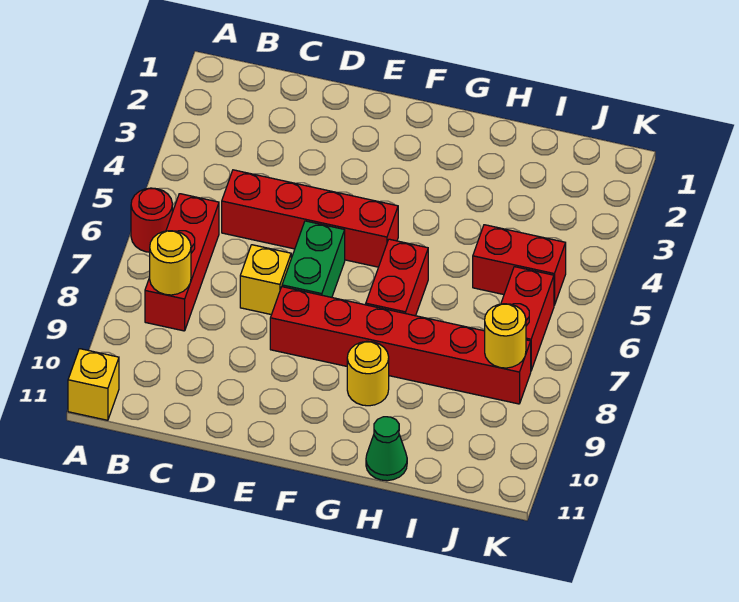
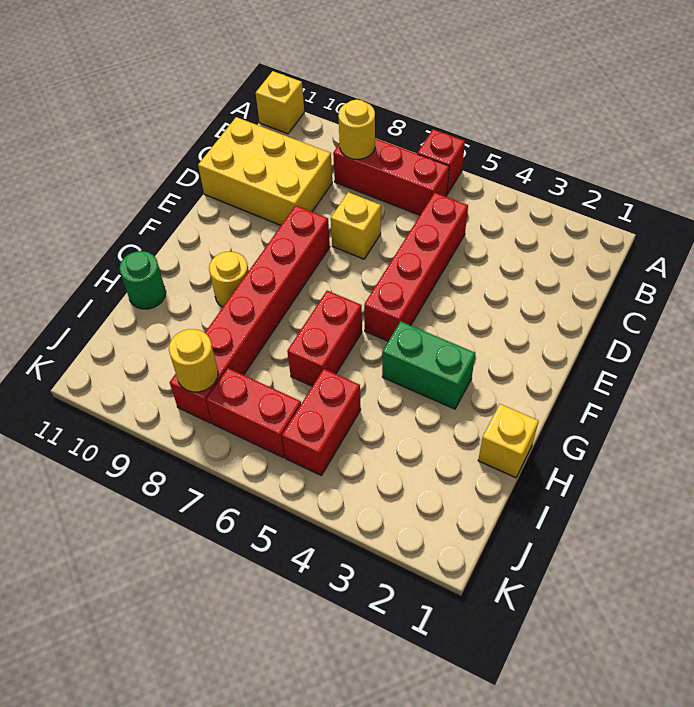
red round brick A6 level 1 -> red brick A6 level 1
none -> yellow brick C9:D11 level 1
green brick E6:E7 level 1 -> green brick G3:G4 level 1
red brick G6:G7 level 1 -> red brick G6:H6 level 1
none -> yellow brick H1 level 1
green cone H11 level 1 -> green round brick H11 level 1

